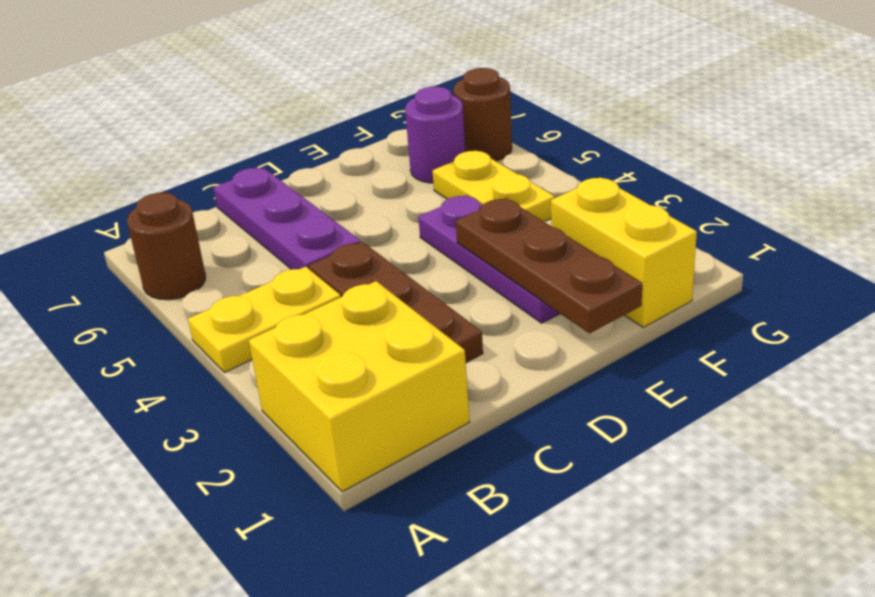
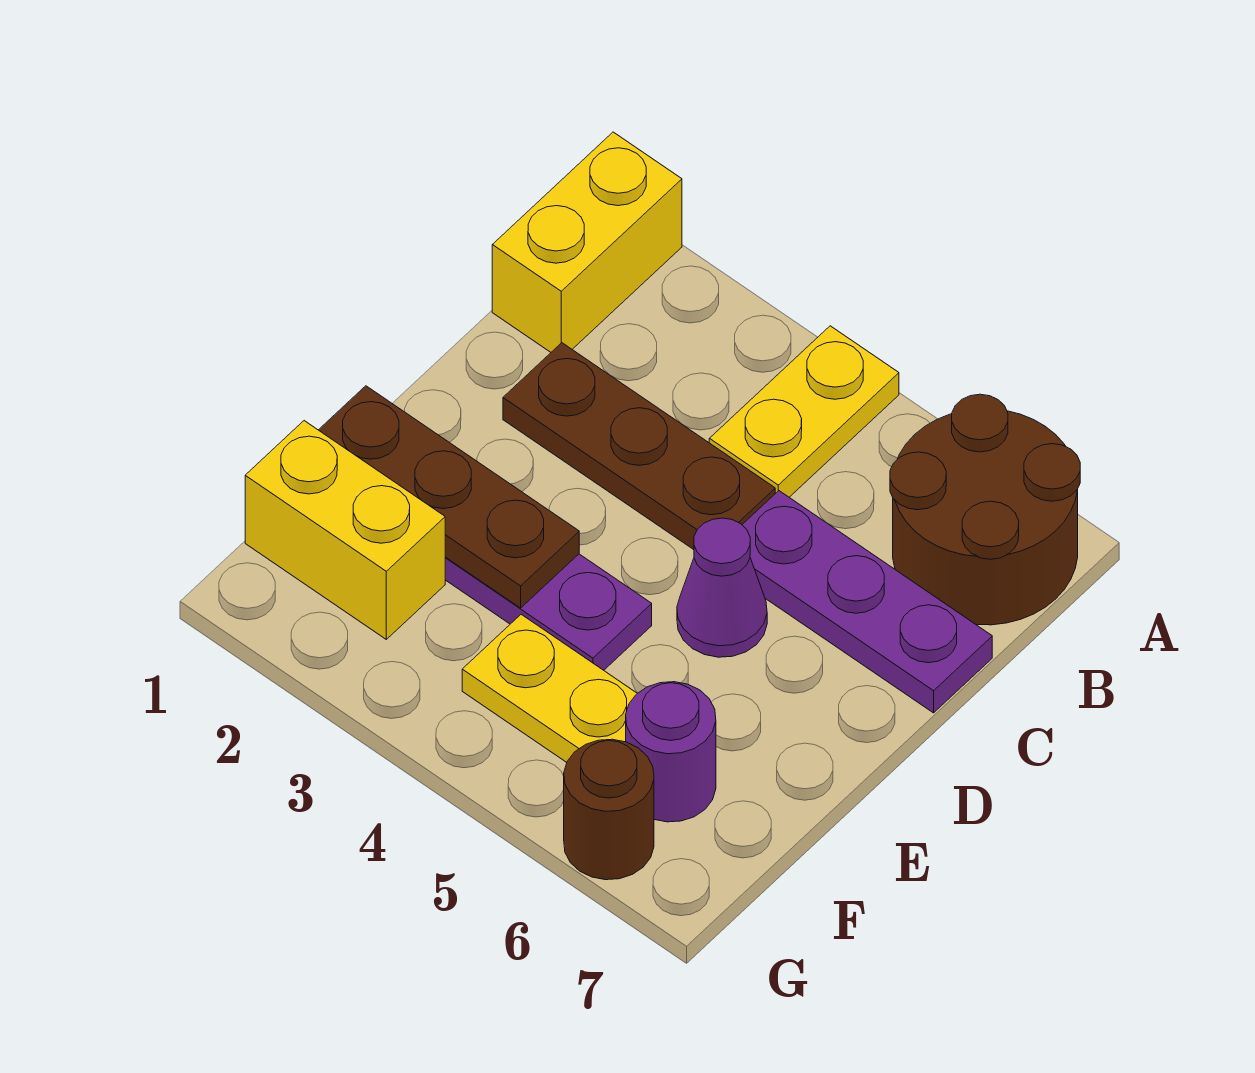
yellow brick A1:B2 level 1 -> yellow brick A1:B1 level 1
brown round brick A6 level 1 -> brown round brick A6:B7 level 1
none -> purple cone D5 level 1

